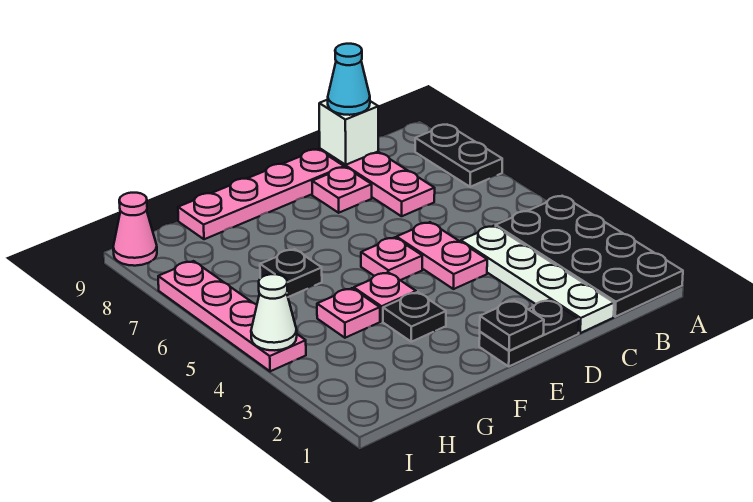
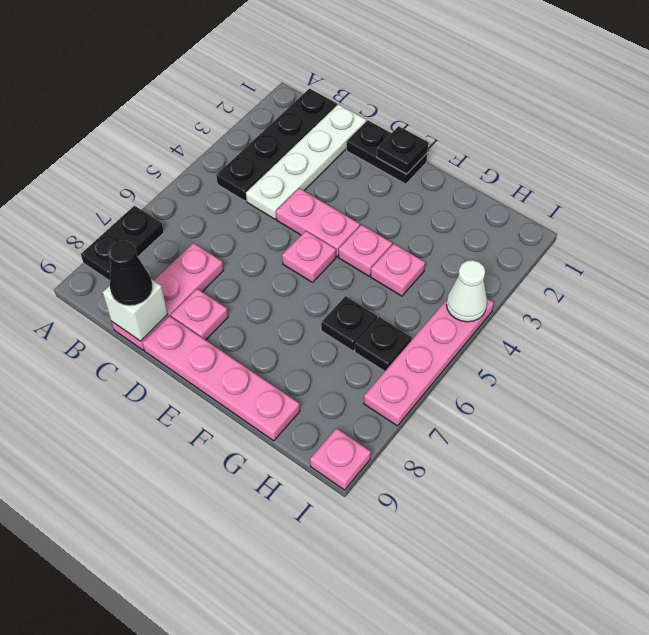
black plate A1:B4 level 1 -> black plate B1:B4 level 1
cyan cone C9 level 3 -> black cone C9 level 3
pink plate D4:D5 level 1 -> pink plate D4:E4 level 1
black plate F3 level 1 -> black plate H6 level 1
pink cone I9 level 1 -> pink plate I9 level 1

